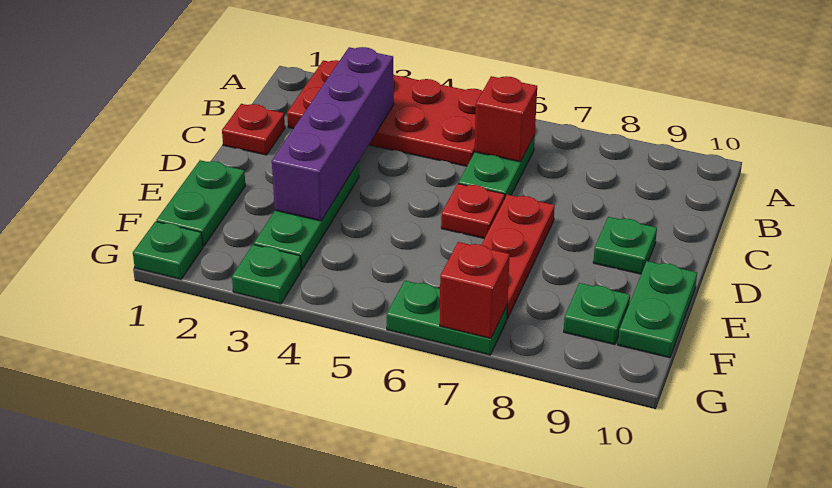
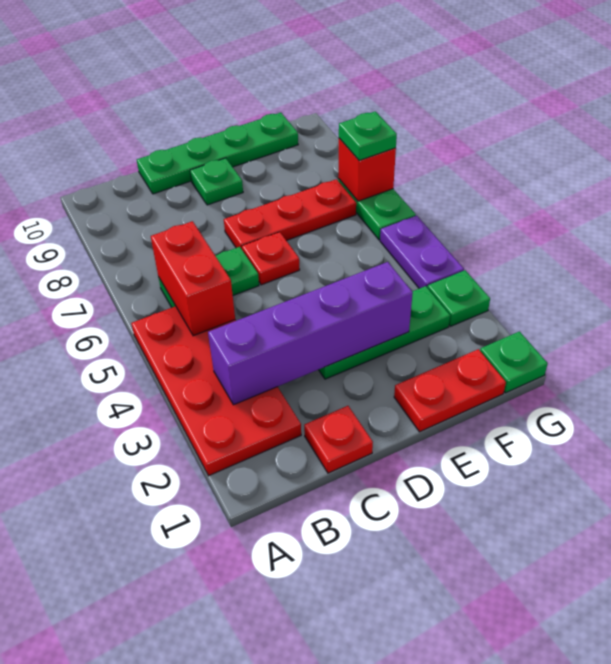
red brick B6 level 2 -> red brick B5:B6 level 2
green plate E1:F1 level 1 -> red plate E1:F1 level 1
green plate E10:F10 level 1 -> green plate C10:F10 level 1
green plate F9 level 1 -> green plate G7 level 3
none -> purple plate G4:G5 level 1

